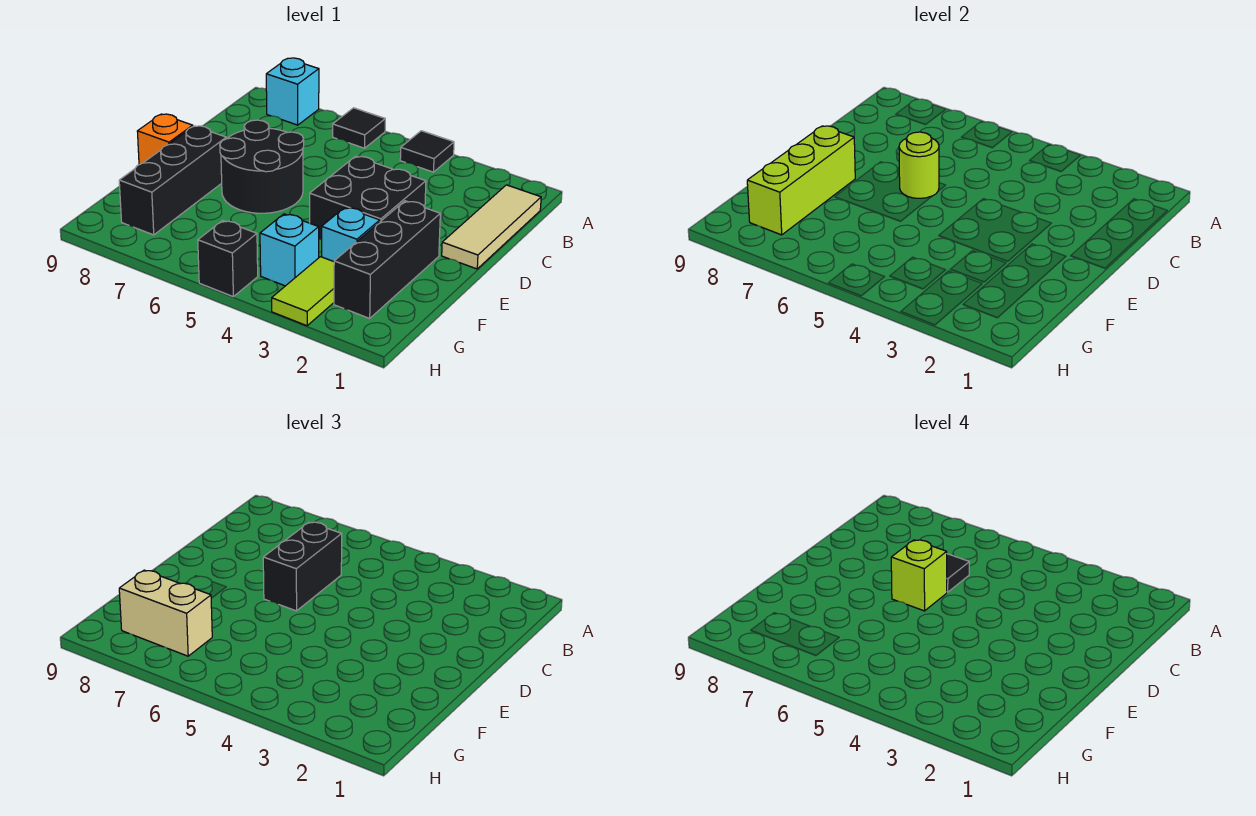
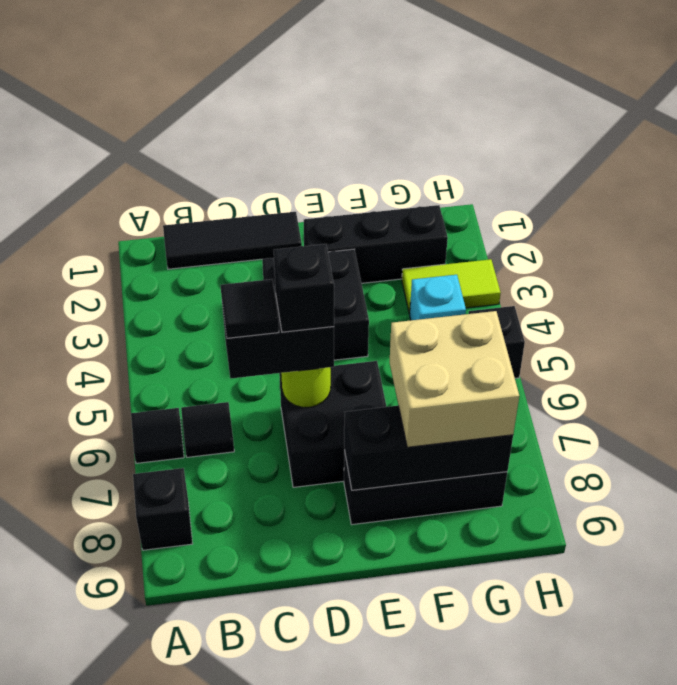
black tile A4 level 1 -> black tile B6 level 1
cyan brick A8 level 1 -> black brick A8 level 1
tan tile B1:D1 level 1 -> black tile B1:D1 level 1
black round brick D6:E7 level 1 -> black brick D6:E7 level 1
lime brick D6 level 4 -> black brick D6 level 4
lime brick E8:G8 level 2 -> black brick E8:G8 level 2
orange brick E9 level 1 -> none
cyan brick F3 level 1 -> none
tan brick G7:G8 level 3 -> tan brick F7:G8 level 3

